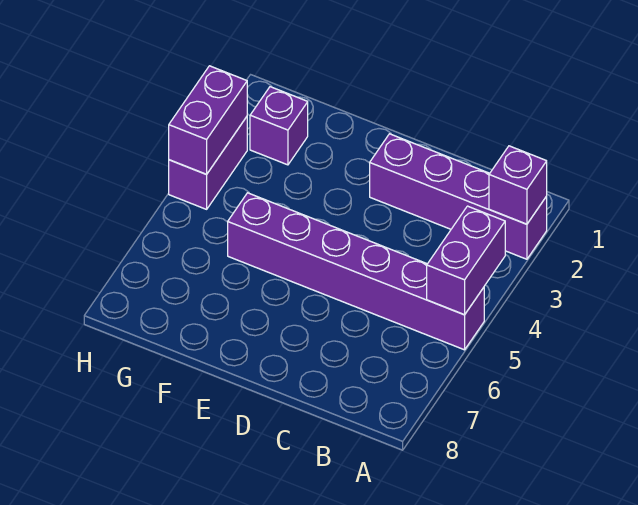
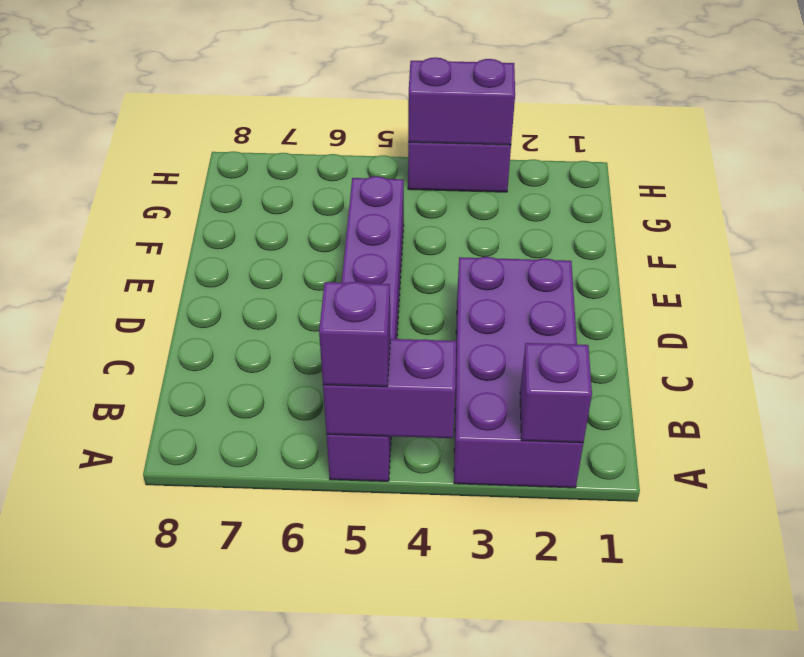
purple brick A2:D2 level 1 -> purple brick A2:D3 level 1
purple brick G2 level 1 -> purple brick A5 level 3

